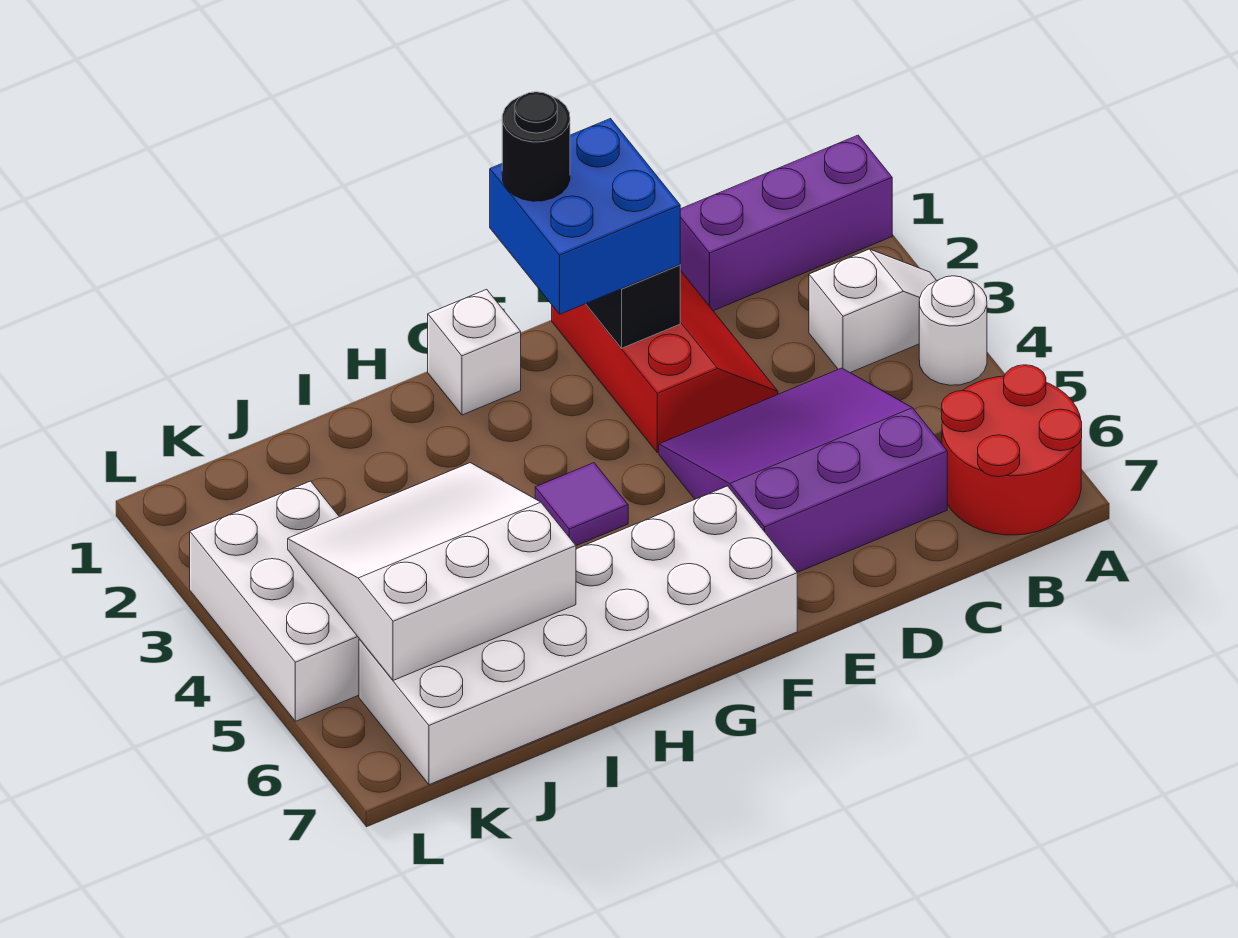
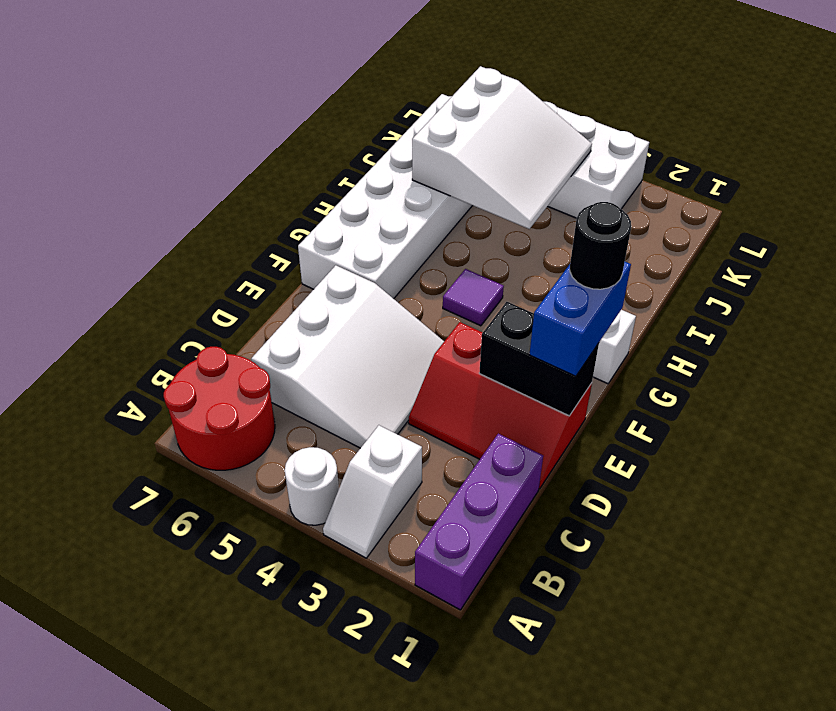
purple slope C4:E6 level 1 top 6 -> white slope C4:E6 level 1 top 6
blue brick E1:F2 level 3 -> blue brick E1:F1 level 3

